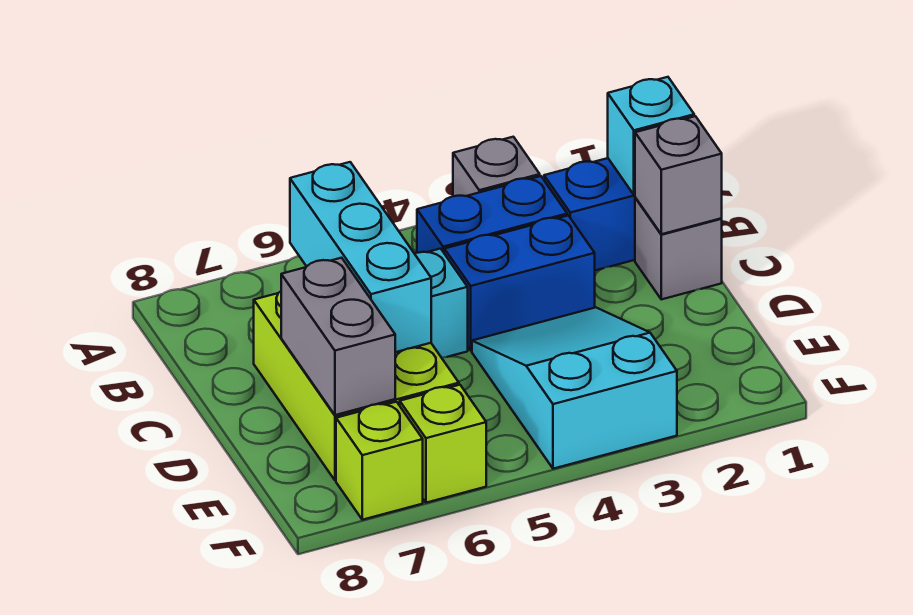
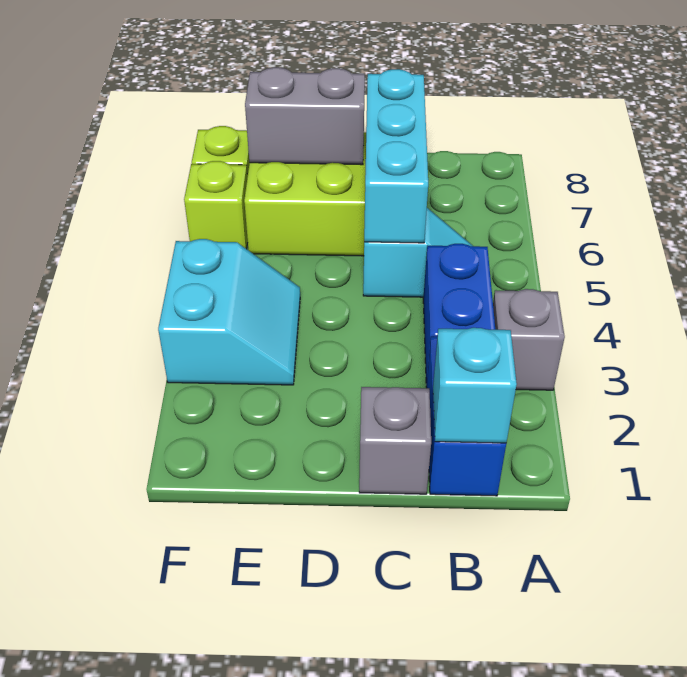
cyan brick B6:D6 level 2 -> cyan brick C5:C7 level 2
grey brick C1 level 2 -> none
blue brick C3:C4 level 1 -> none
cyan slope D3:F4 level 1 top F -> cyan slope E3:F4 level 1 top F

